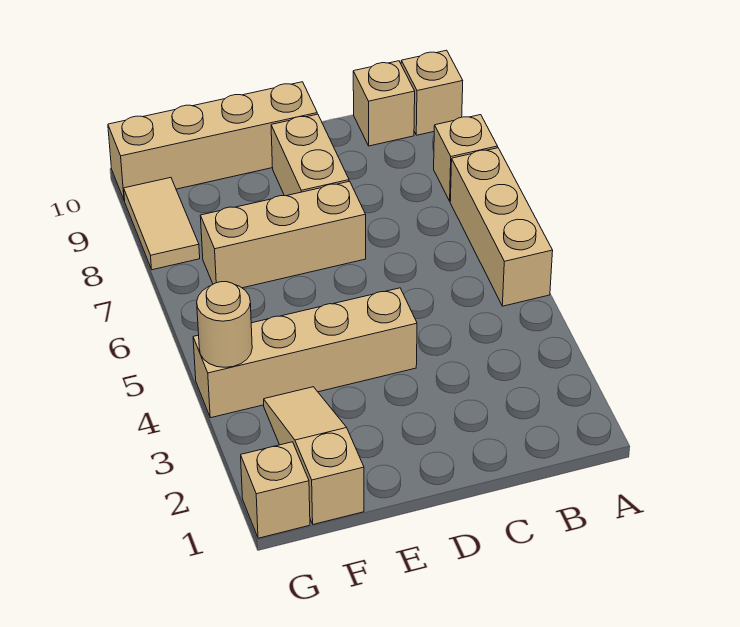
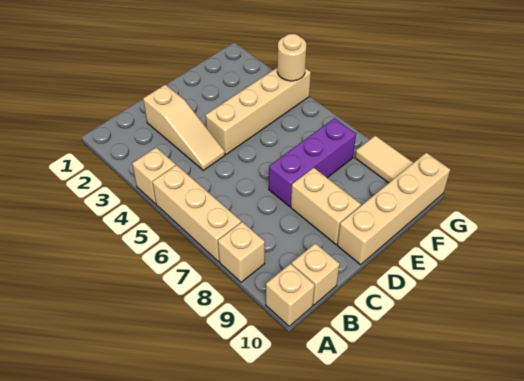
tan brick D7:F7 level 1 -> purple brick D7:F7 level 1
tan slope F1:F3 level 1 top 1 -> tan slope C2:C4 level 1 top 2
tan brick G1 level 1 -> tan brick A4 level 1

